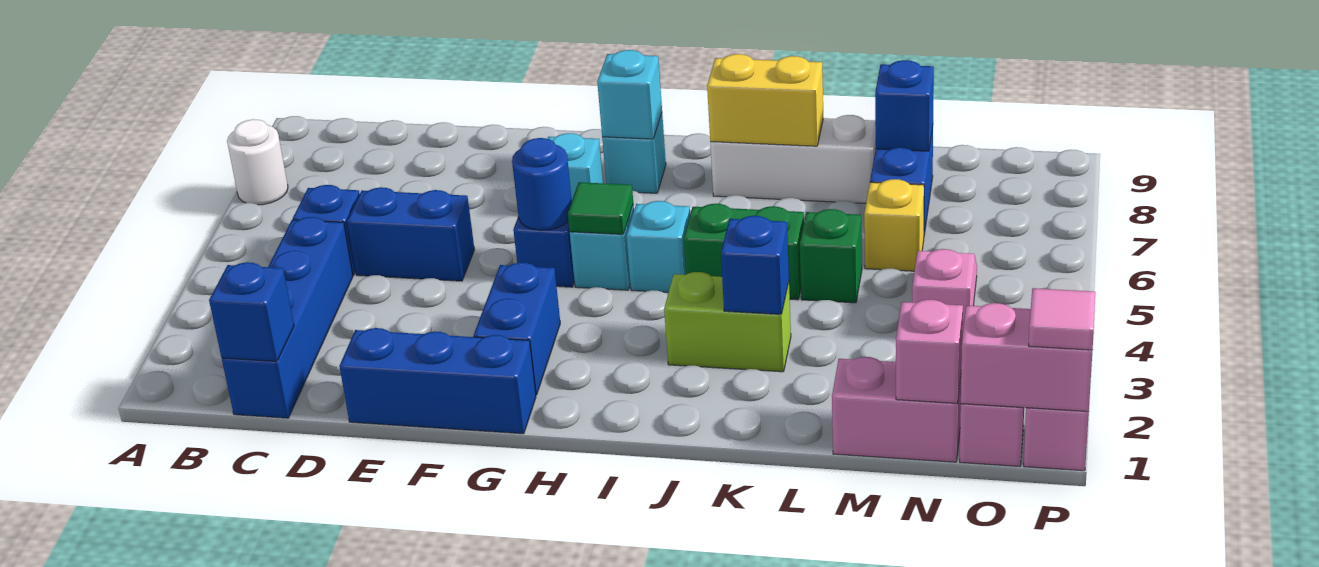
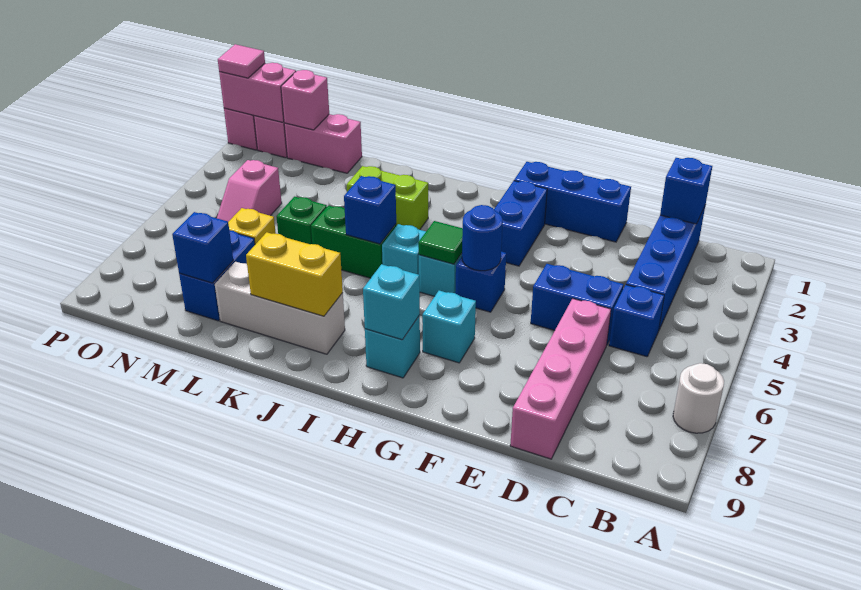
none -> pink brick D6:D9 level 1
blue brick K3 level 2 -> blue brick J5 level 2

